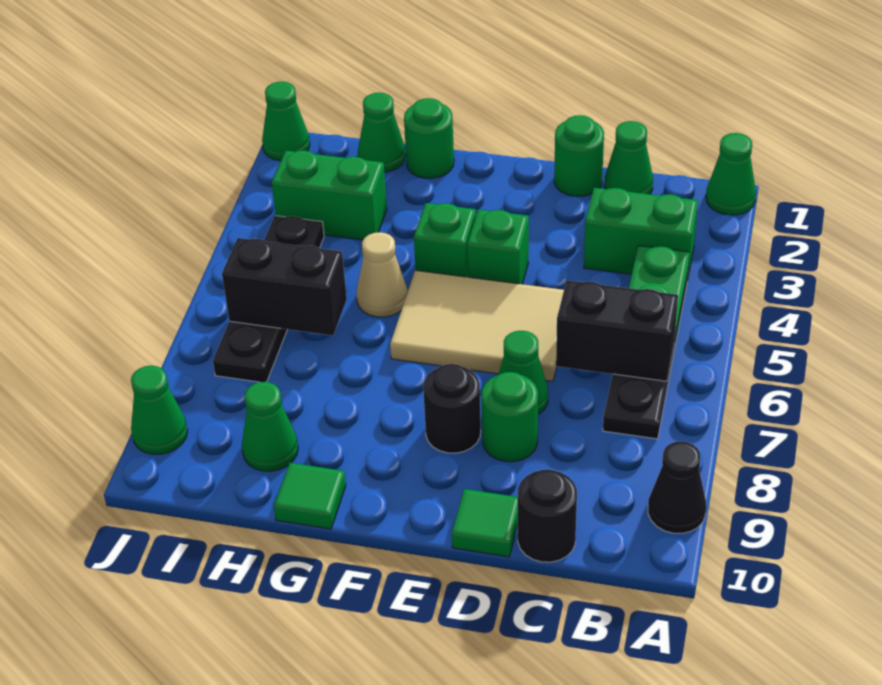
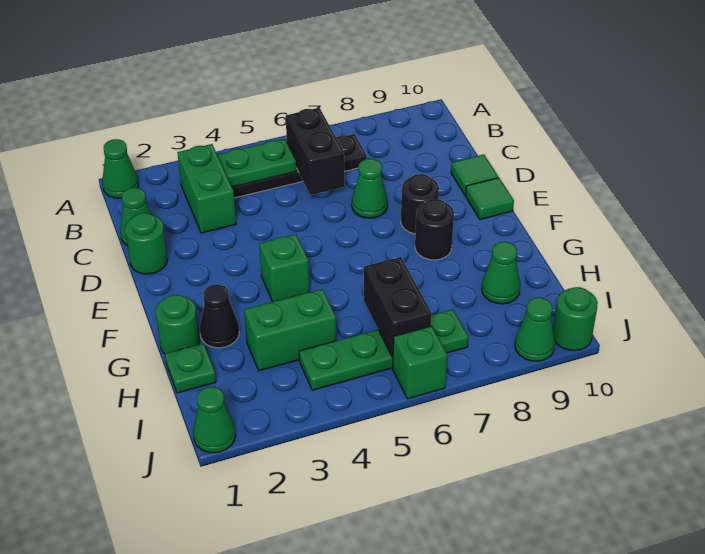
black cone A9 level 1 -> black cone G2 level 1
black round brick C10 level 1 -> black round brick F8 level 1
tan tile D5:F6 level 1 -> none
green round brick D8 level 1 -> green round brick J10 level 1
green brick E4 level 1 -> green brick J6 level 1
tan cone G5 level 1 -> none
green tile G10 level 1 -> green tile E10 level 1
green cone H1 level 1 -> green plate H1 level 1
green brick H3:I3 level 1 -> green brick H3:H4 level 1
black plate I4:I7 level 1 -> green plate I4:I7 level 1

